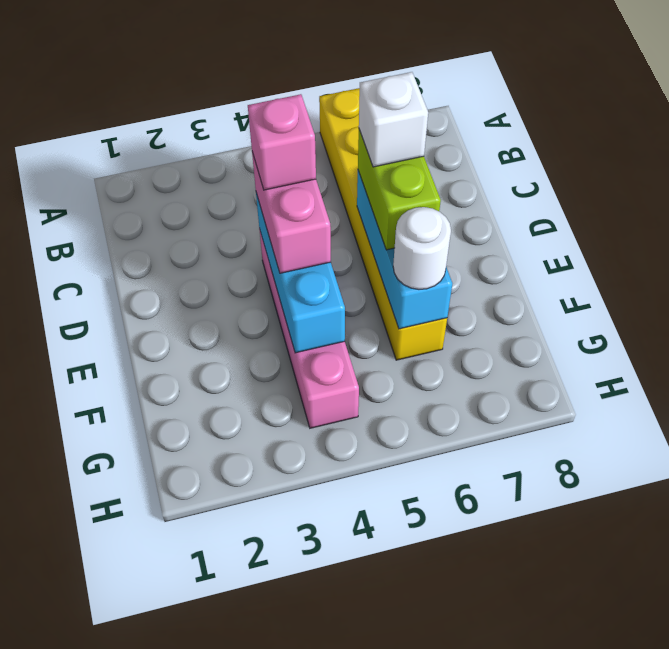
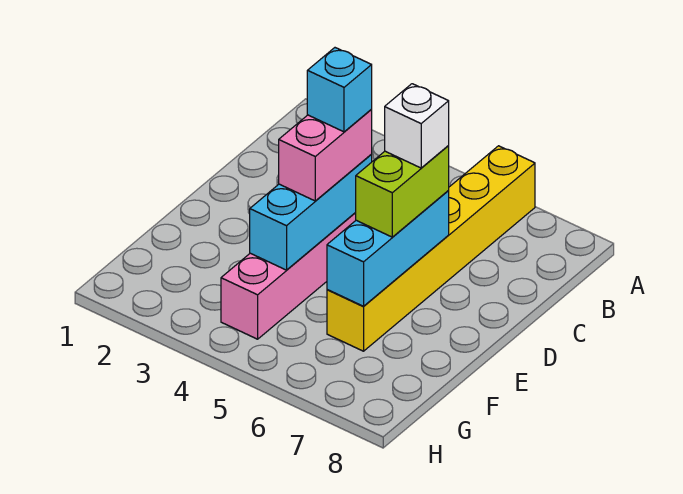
pink brick D4 level 4 -> cyan brick D4 level 4
white round brick F6 level 3 -> none

